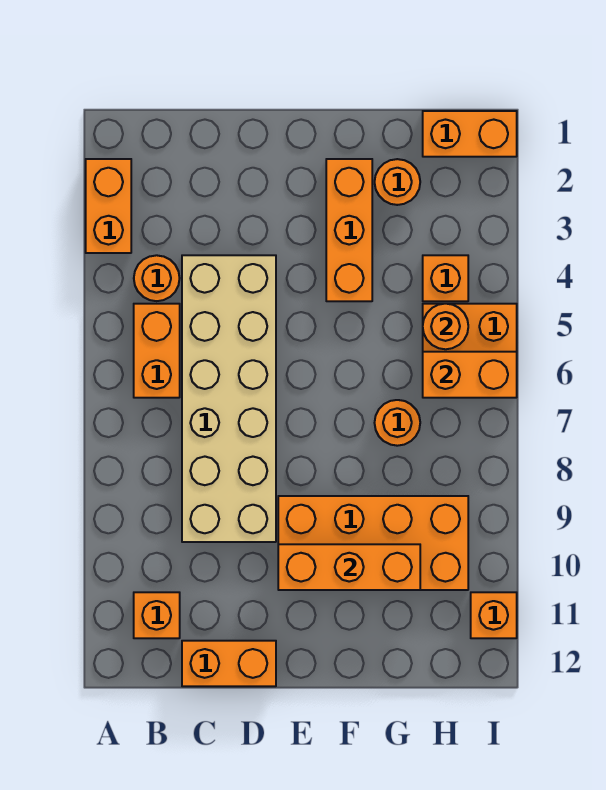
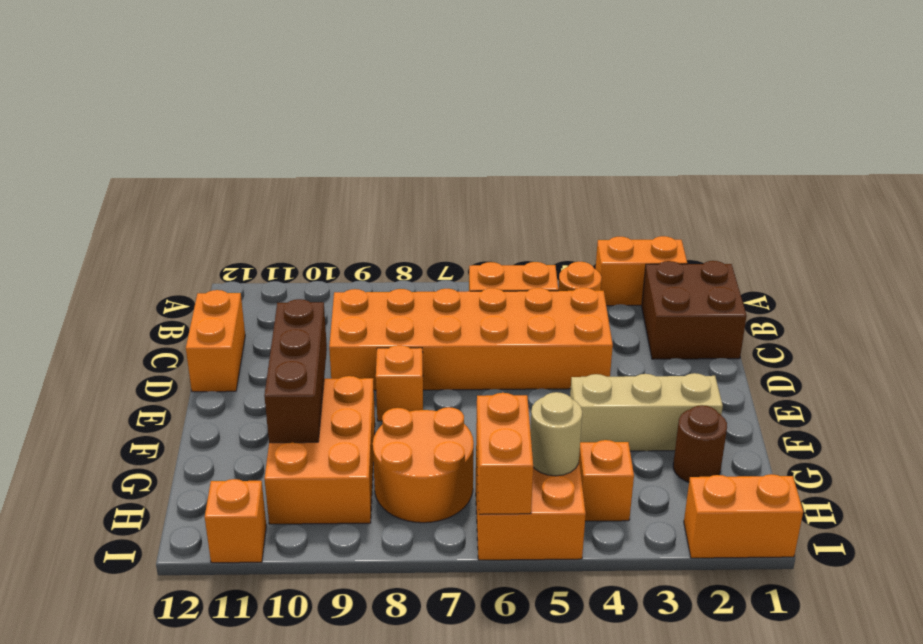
none -> brown brick B1:C2 level 1
orange brick B11 level 1 -> orange brick E8 level 1
tan brick C4:D9 level 1 -> orange brick C4:D9 level 1
orange brick E9:H10 level 1 -> orange brick F9:H10 level 1
orange brick E10:G10 level 2 -> brown brick E10:G10 level 2
orange brick F2:F4 level 1 -> tan brick F2:F4 level 1
orange round brick G2 level 1 -> brown round brick G2 level 1
orange round brick G7 level 1 -> orange round brick G7:H8 level 1
orange brick H1:I1 level 1 -> orange brick I1:I2 level 1
orange round brick H5 level 2 -> tan round brick H5 level 2

